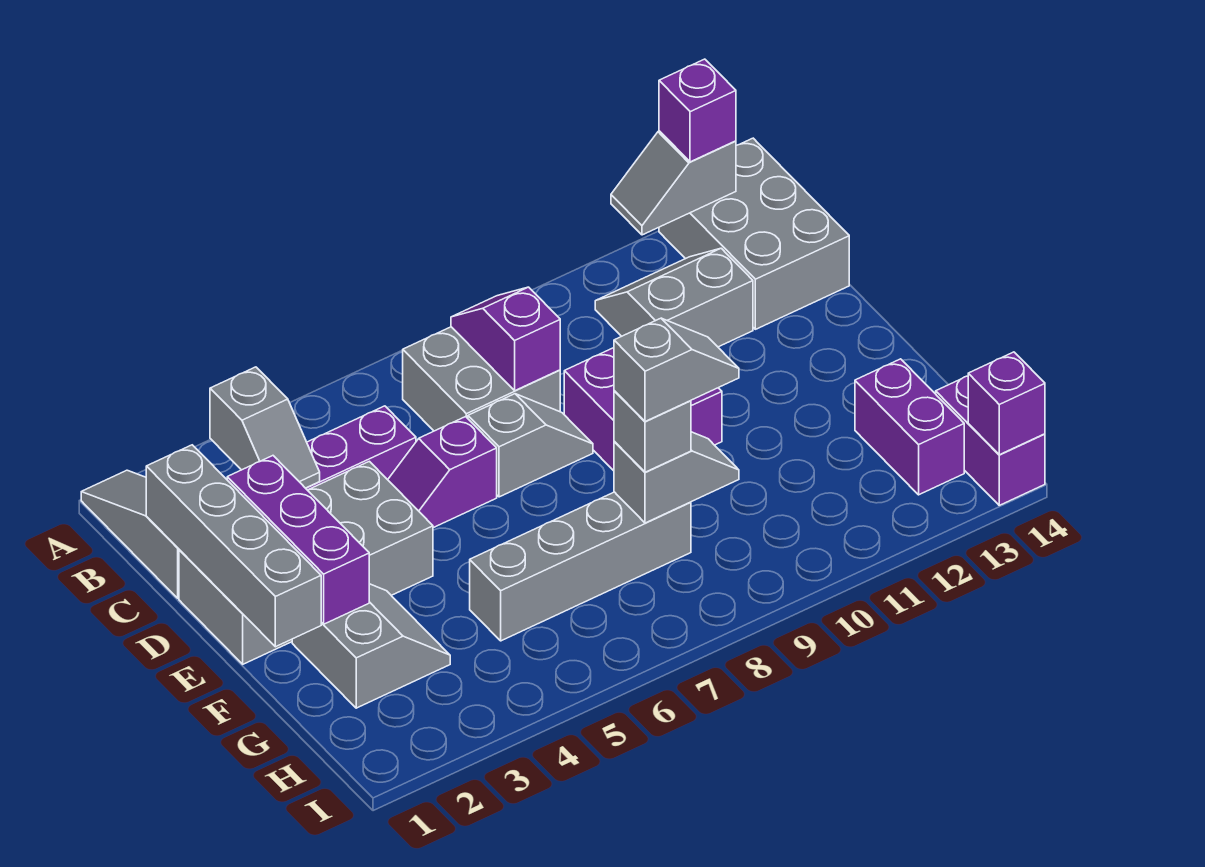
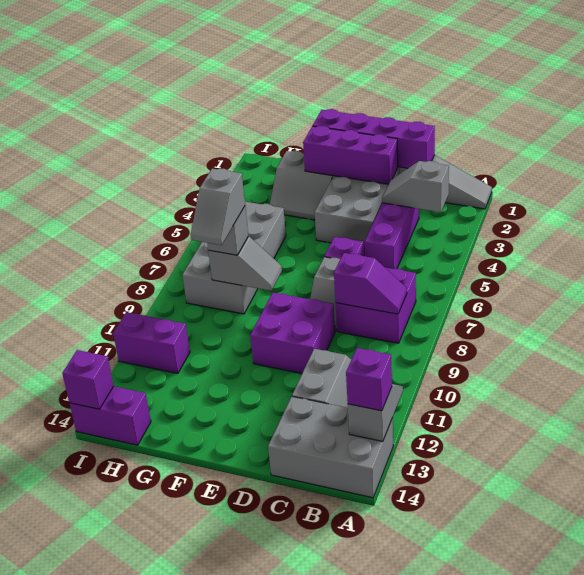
grey brick B7:C8 level 1 -> purple brick B7:C8 level 1
grey brick C1:F1 level 2 -> purple brick C1:F1 level 2
grey brick G5:G8 level 1 -> grey brick G5:H8 level 1
grey slope G8:G9 level 2 top 8 -> grey slope F8:G8 level 2 top G
purple brick G13:H13 level 1 -> purple brick H11:I11 level 1

